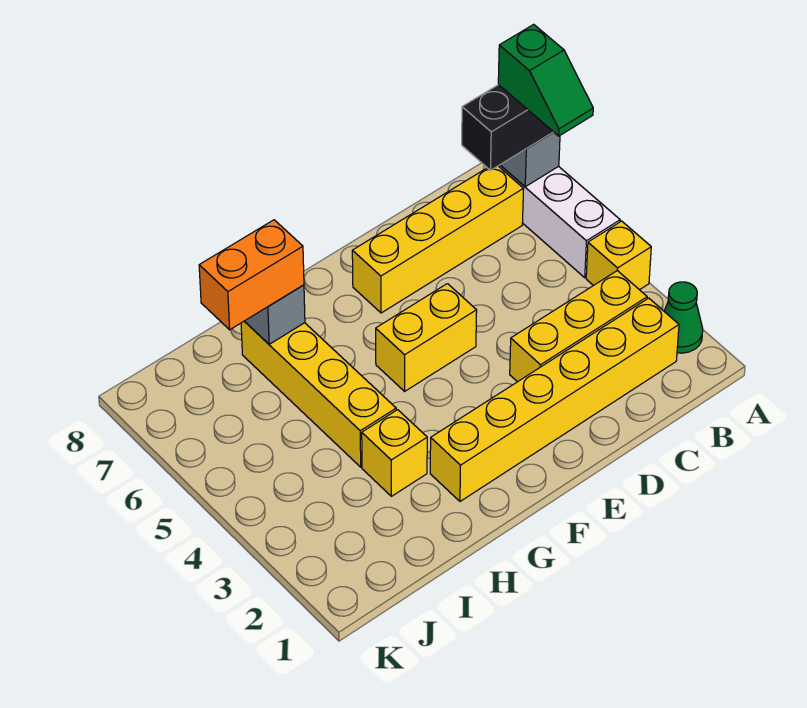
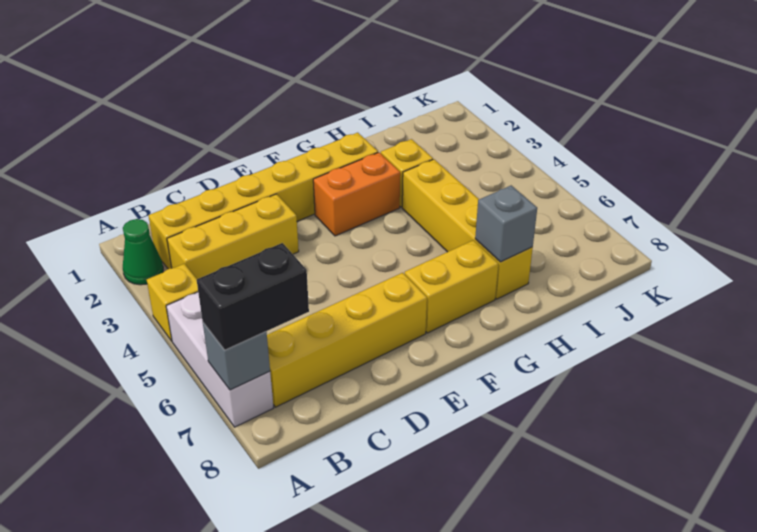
green slope A6:A7 level 4 top 7 -> none
yellow brick E5:F5 level 1 -> yellow brick F7:G7 level 1
orange brick H7:I7 level 3 -> orange brick F3:G3 level 1

